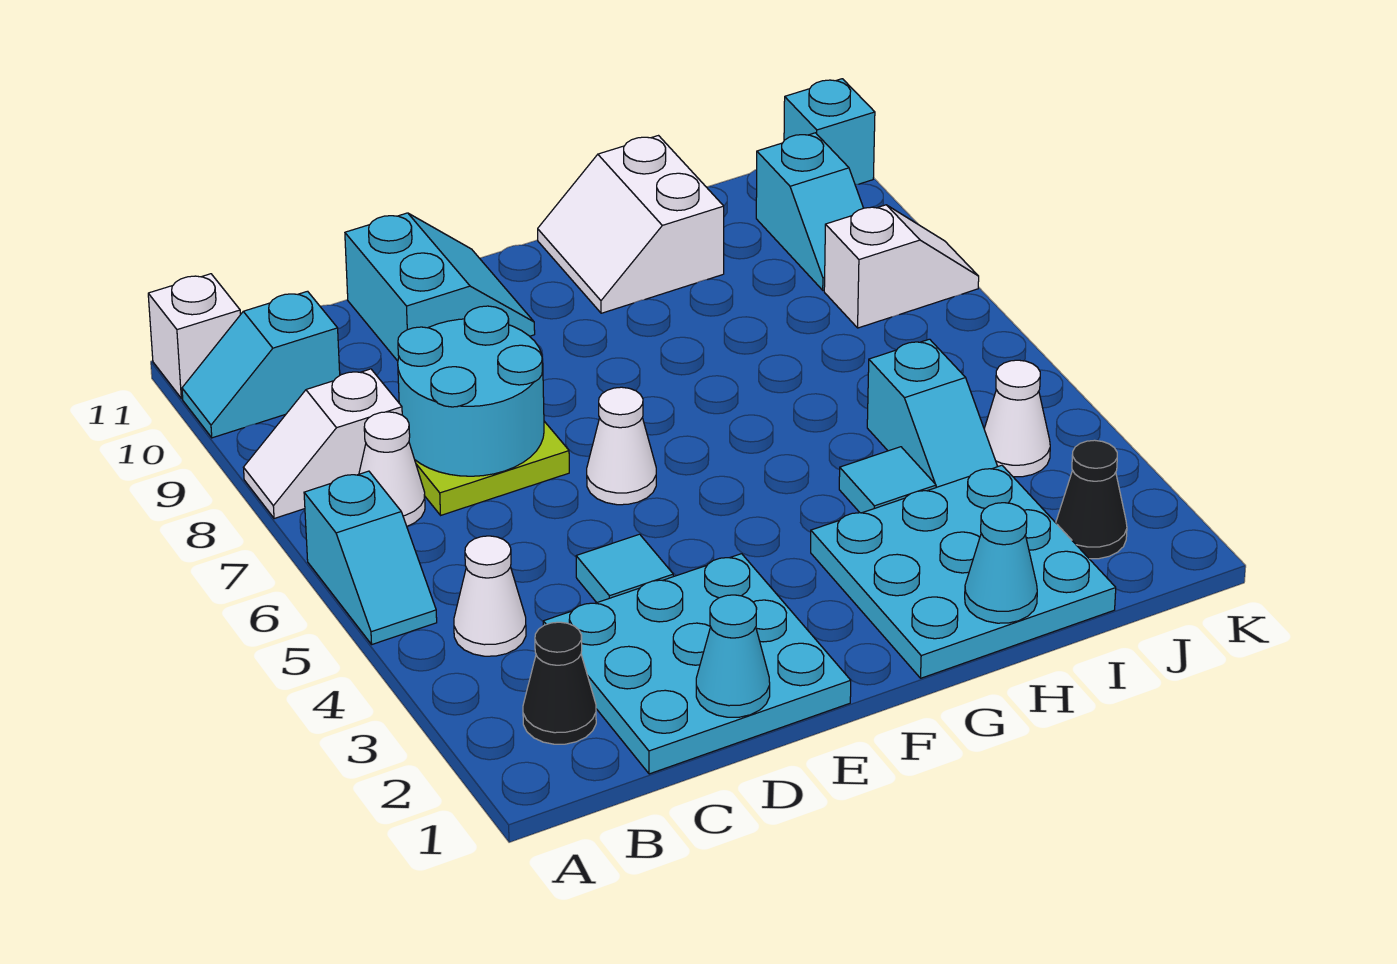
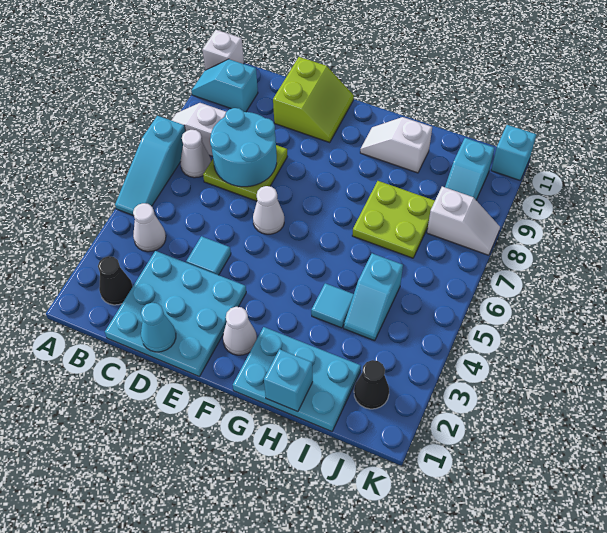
cyan slope A5:A6 level 1 top 6 -> cyan slope A5:A7 level 1 top 7
cyan slope D10:E11 level 1 top D -> lime slope D10:E11 level 1 top D
cyan plate G1:I3 level 1 -> cyan plate G1:I2 level 1
white slope G10:H11 level 1 top H -> white slope G10:H10 level 1 top H
cyan cone H1 level 2 -> cyan brick H1 level 2
none -> lime plate H7:I8 level 1
white cone J4 level 1 -> white cone F2 level 1

